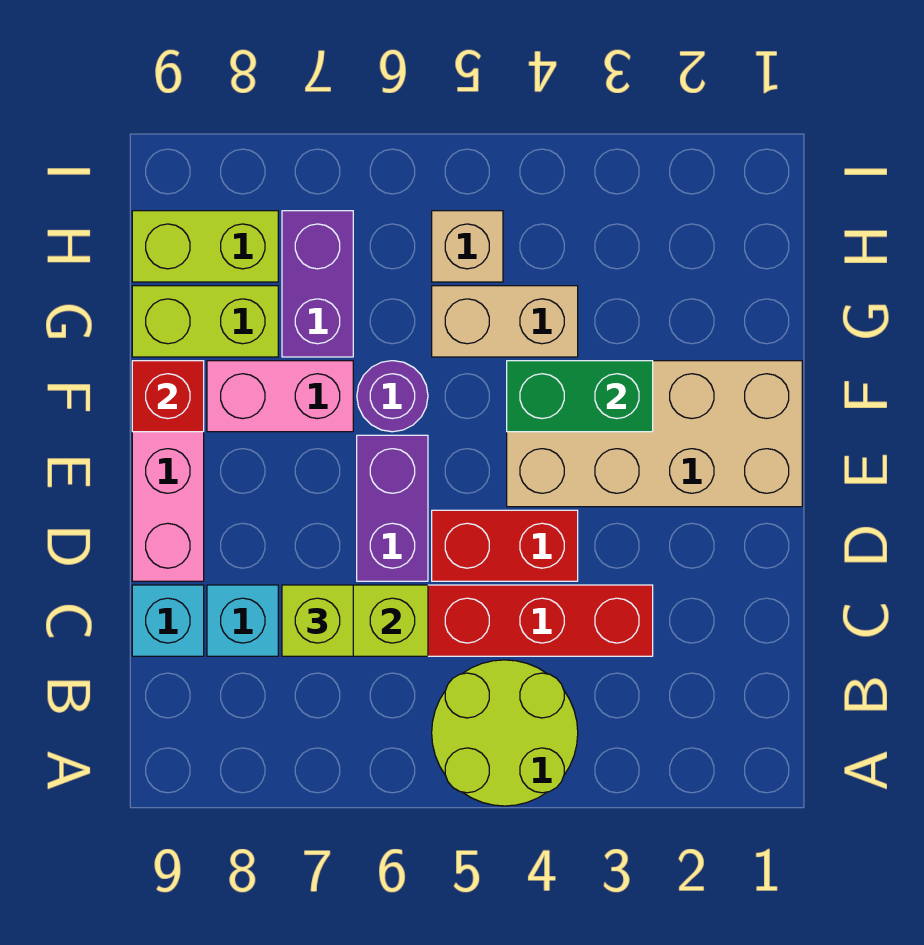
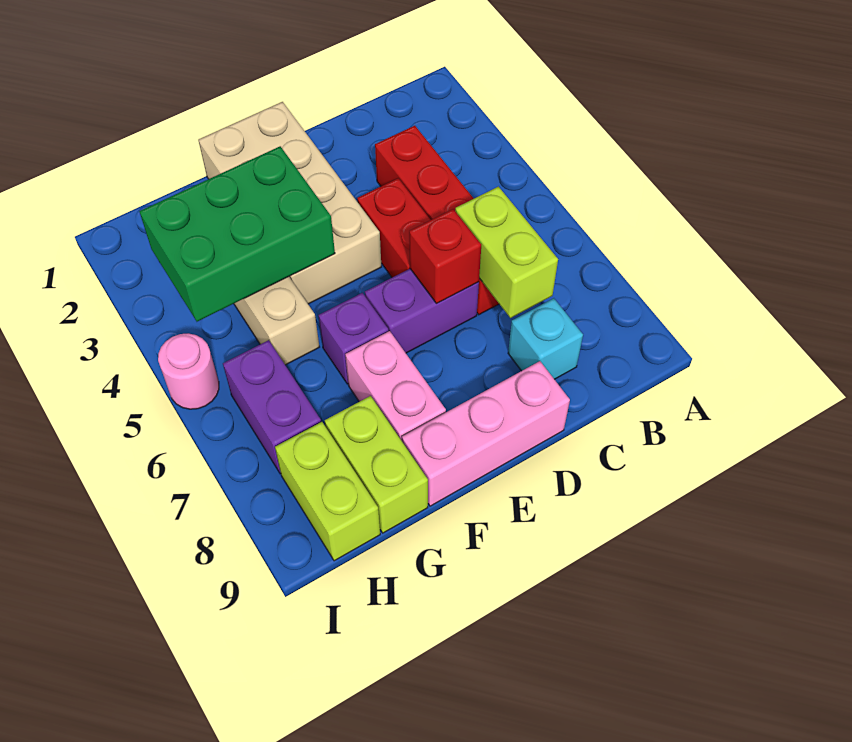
lime round brick A4:B5 level 1 -> none
lime brick C7 level 3 -> none
cyan brick C9 level 1 -> none
green brick F3:F4 level 2 -> green brick F3:H4 level 2
purple round brick F6 level 1 -> purple brick F6 level 1
red brick F9 level 2 -> red brick D6 level 2
purple brick G7:H7 level 1 -> purple brick H6:H7 level 1
tan brick H5 level 1 -> none
none -> pink round brick I5 level 1

